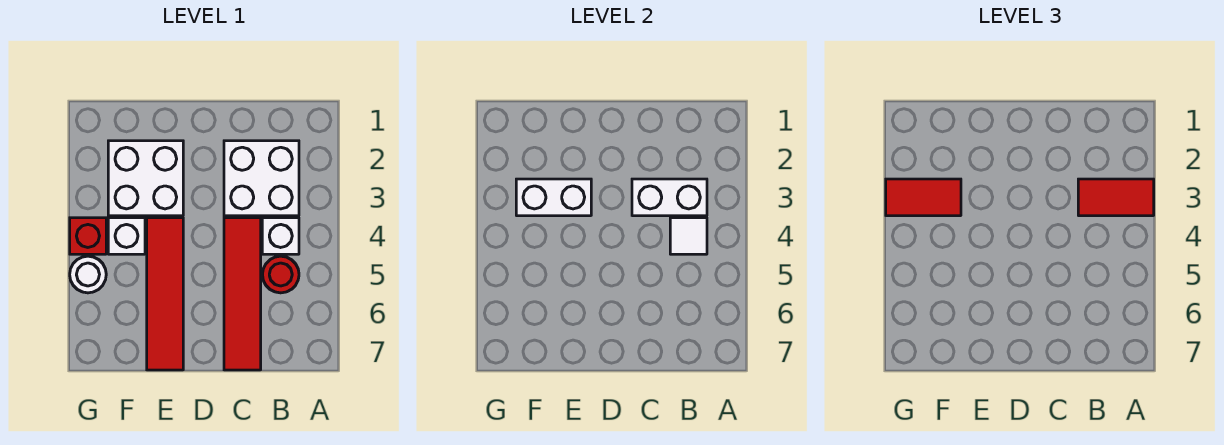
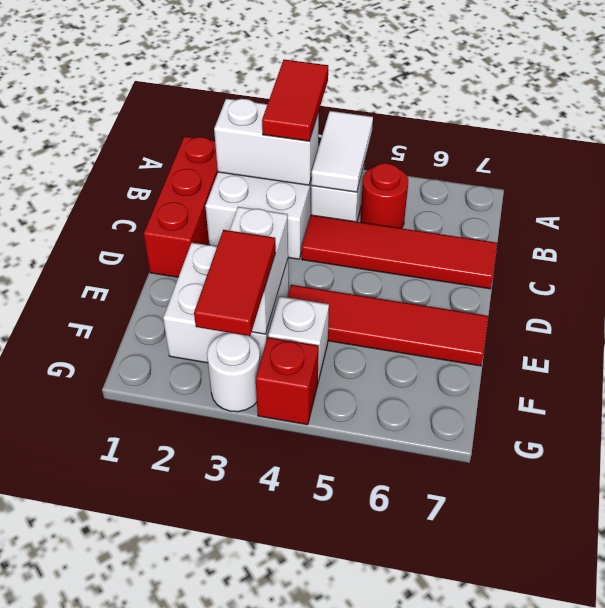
none -> red brick B1:D1 level 1
white brick B3:C3 level 2 -> white brick B2:B3 level 2
white tile B4 level 2 -> white tile A4:B4 level 2
white round brick G5 level 1 -> white round brick G3 level 1

